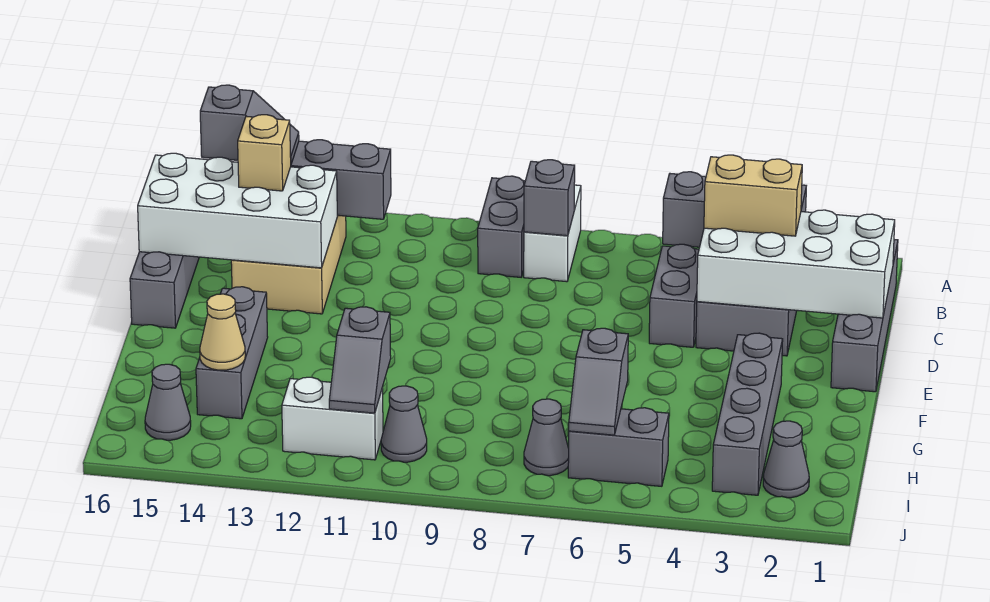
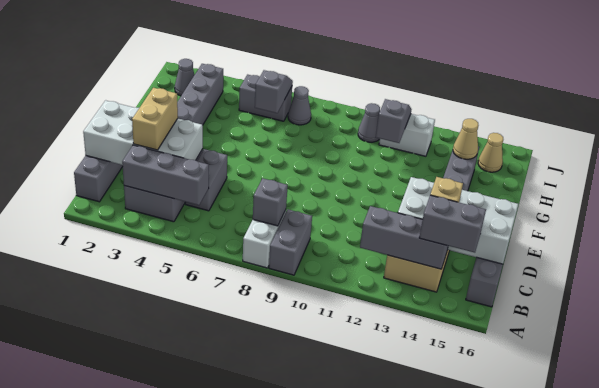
grey slope B14:B15 level 3 top 15 -> grey brick B14:B15 level 3
tan brick C3:C4 level 3 -> tan brick C3:D3 level 3
grey cone I15 level 1 -> tan cone I15 level 1

